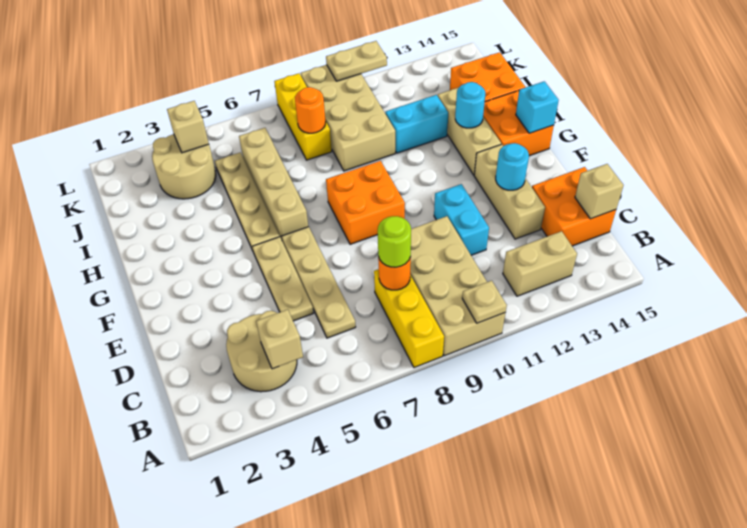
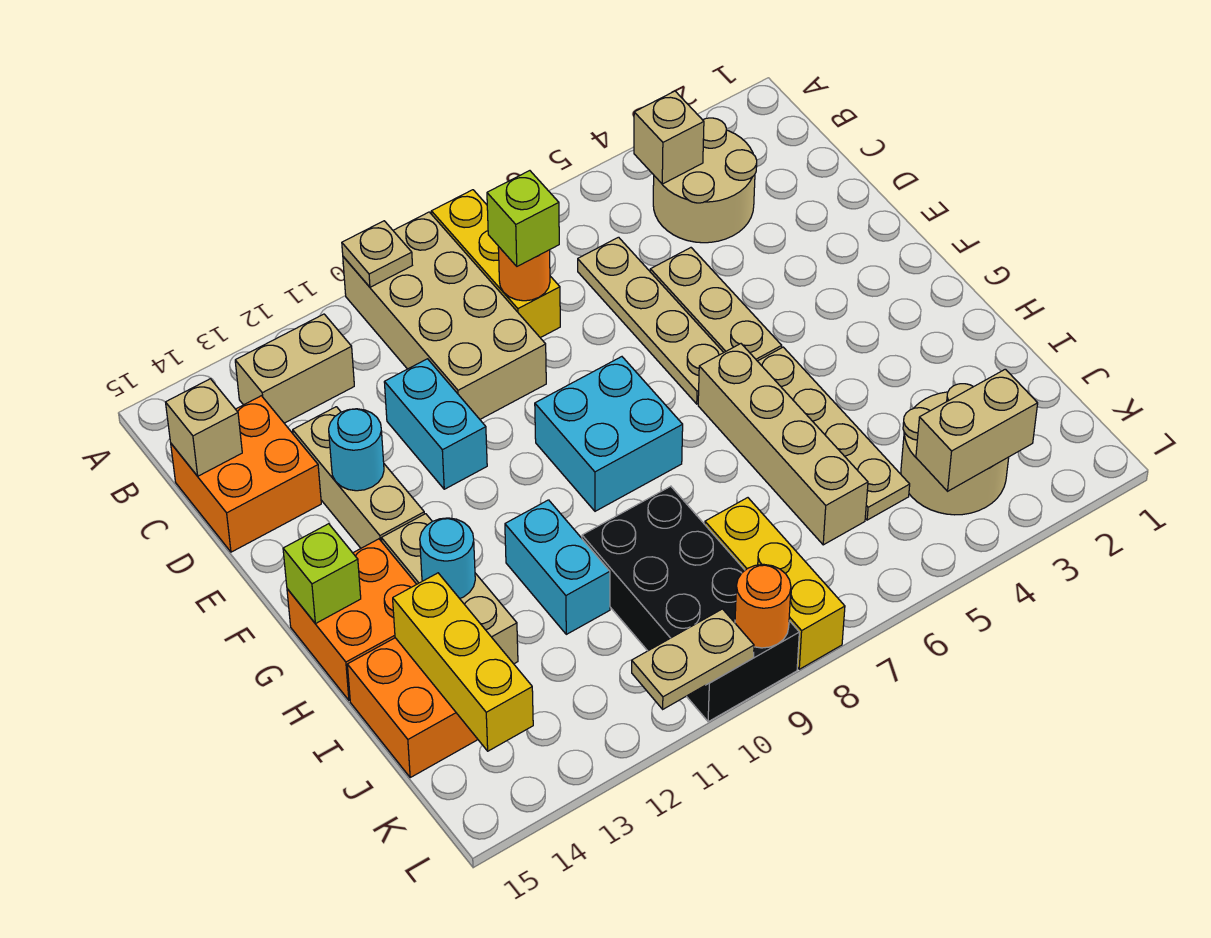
lime round brick C8 level 3 -> lime brick C8 level 3
orange brick F8:G9 level 1 -> cyan brick F8:G9 level 1
cyan brick G15 level 2 -> lime brick G15 level 2
tan brick I9:L10 level 1 -> black brick I9:L10 level 1
cyan brick I11:I12 level 1 -> cyan brick H11:I11 level 1
none -> yellow brick I14:K14 level 2
orange round brick J8 level 2 -> orange round brick L9 level 2
tan brick K4 level 2 -> tan brick K3:K4 level 2

